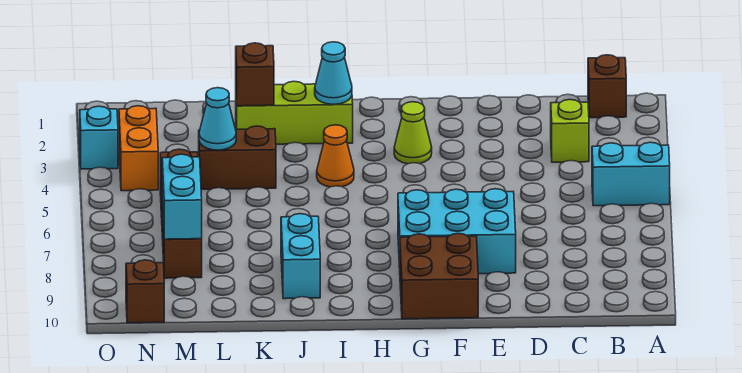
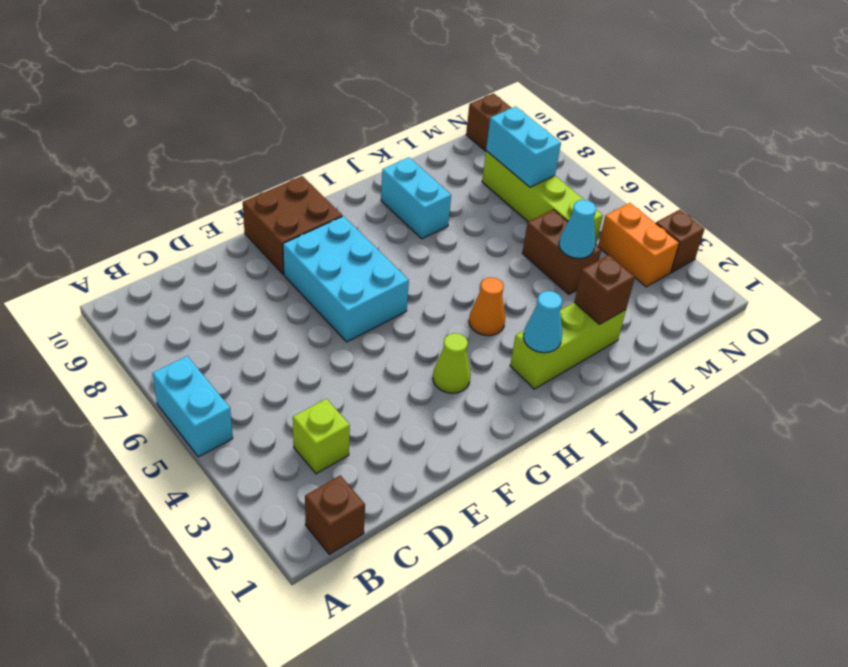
cyan brick A5:B5 level 1 -> cyan brick A5:A6 level 1
cyan brick E7:G8 level 1 -> cyan brick F6:G8 level 1
brown brick K4:L4 level 1 -> brown brick L4:L5 level 1
brown brick M5:M8 level 1 -> lime brick M5:M8 level 1
cyan brick O3 level 1 -> brown brick O3 level 1

